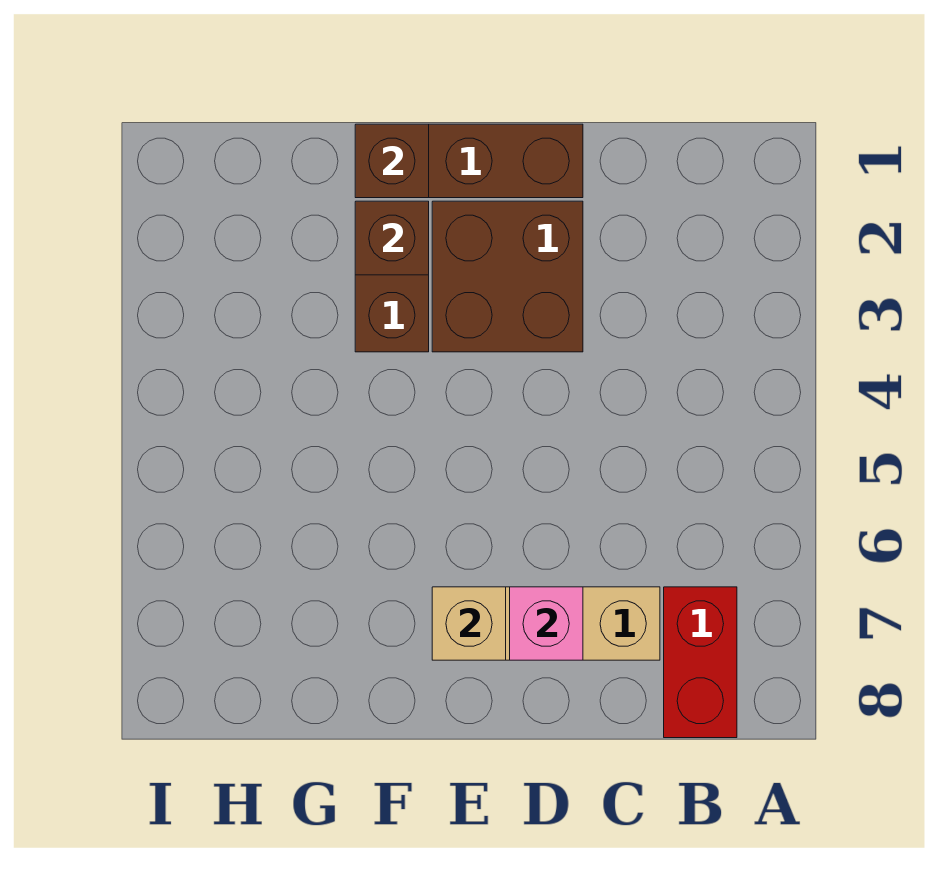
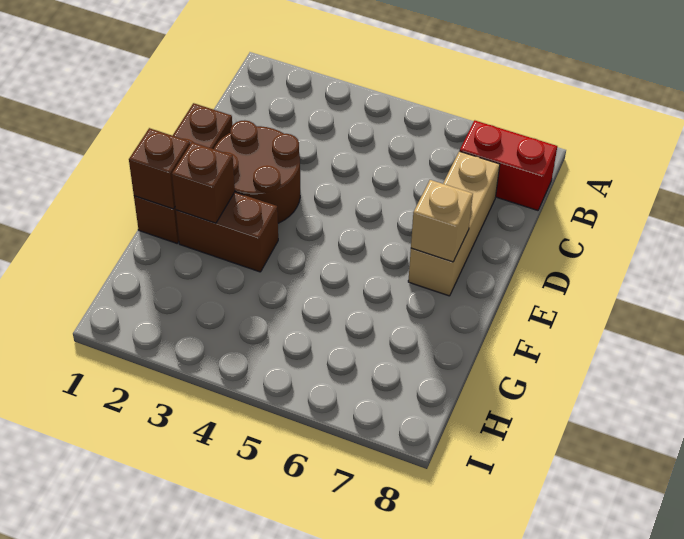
brown brick D2:E3 level 1 -> brown round brick D2:E3 level 1
pink brick D7 level 2 -> none

